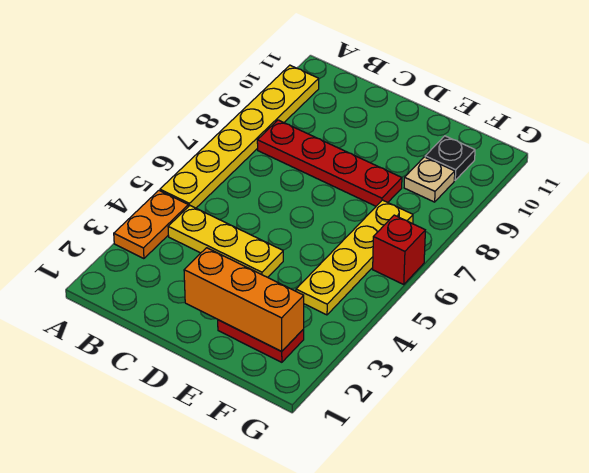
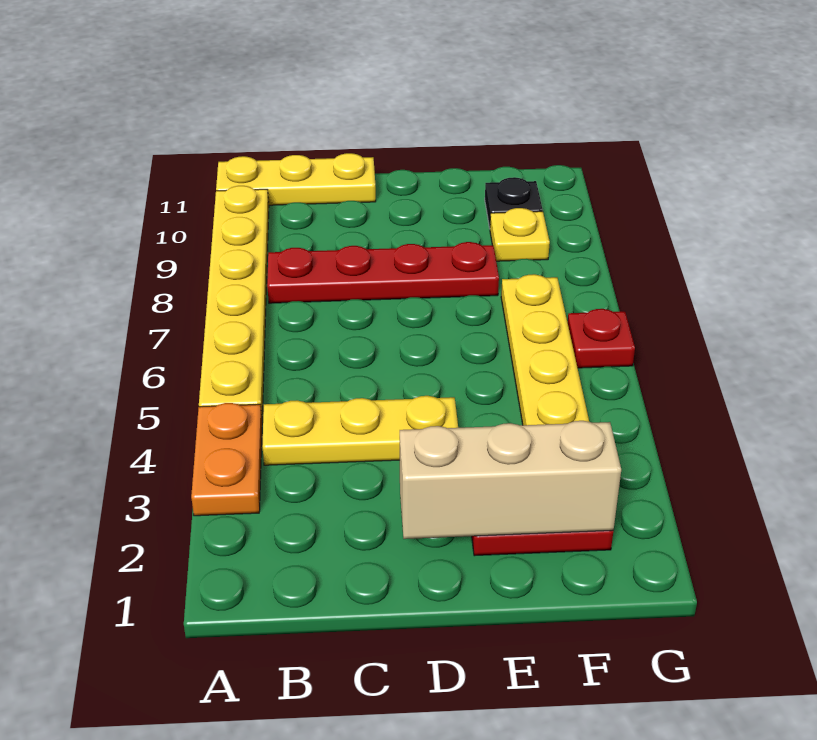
none -> yellow plate A11:C11 level 1
orange brick D2:F2 level 2 -> tan brick D2:F2 level 2
tan plate F9 level 1 -> yellow plate F9 level 1
red brick G6 level 1 -> red plate G6 level 1

